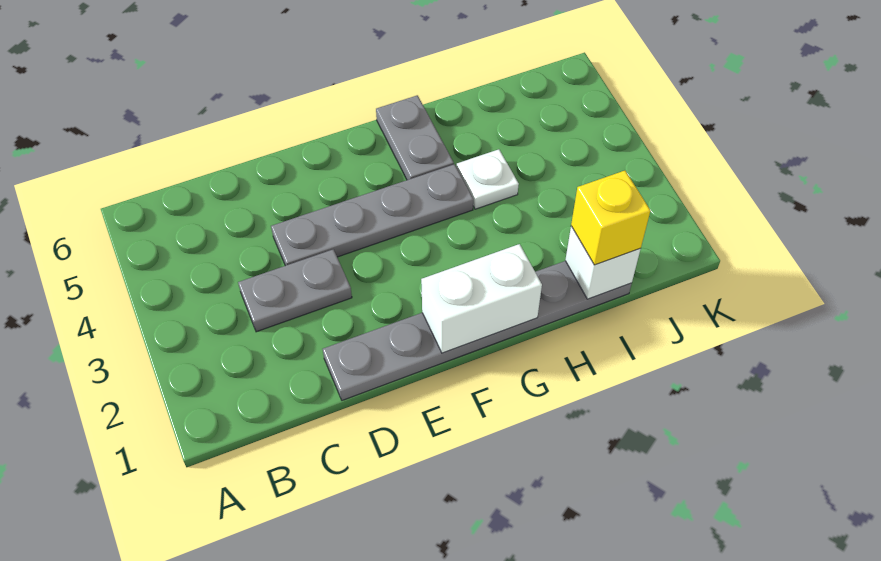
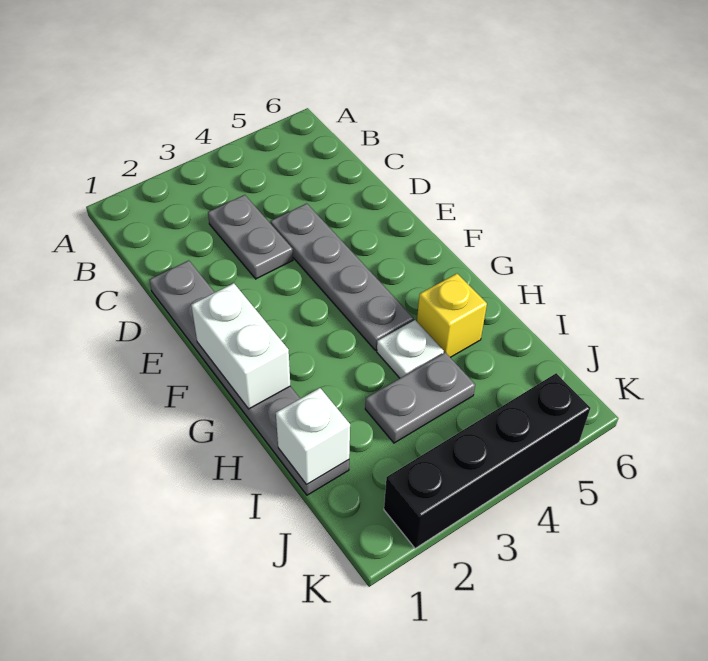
grey plate G5:G6 level 1 -> grey plate I3:I4 level 1
yellow brick I1 level 3 -> yellow brick H5 level 1
none -> black brick K2:K5 level 1

